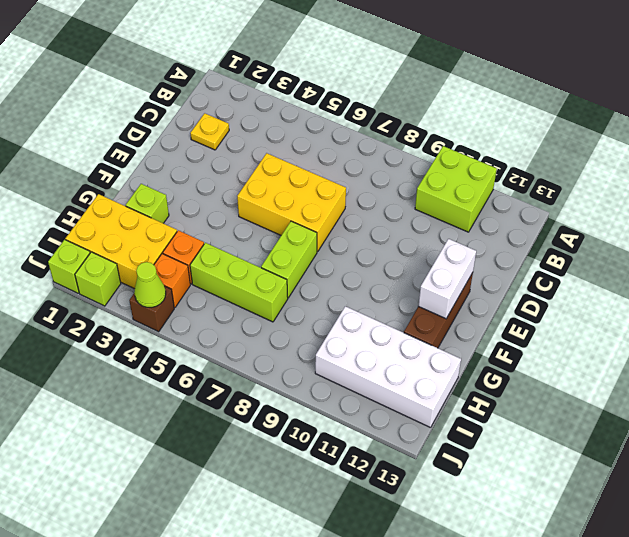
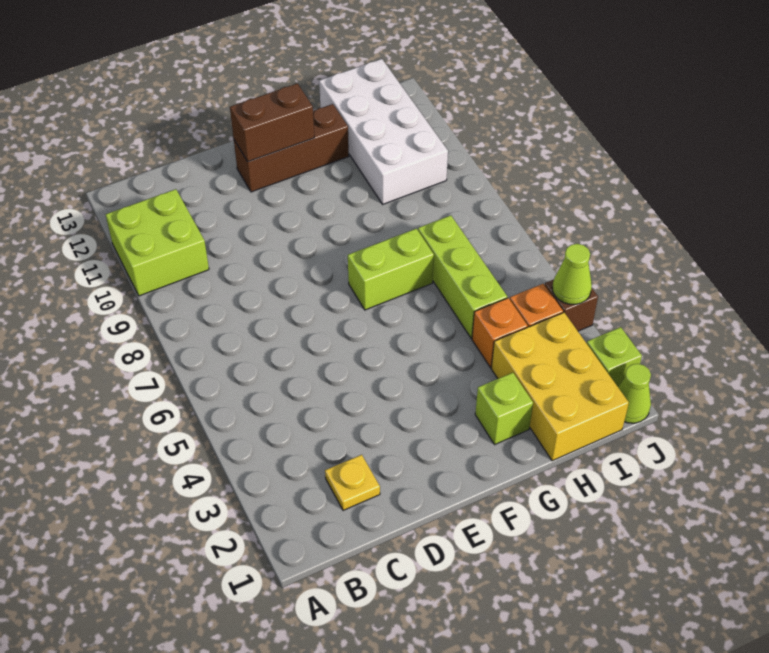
yellow brick D5:E7 level 1 -> none
white brick E12:F12 level 2 -> brown brick E12:F12 level 2
lime brick J1 level 1 -> lime cone J1 level 1

